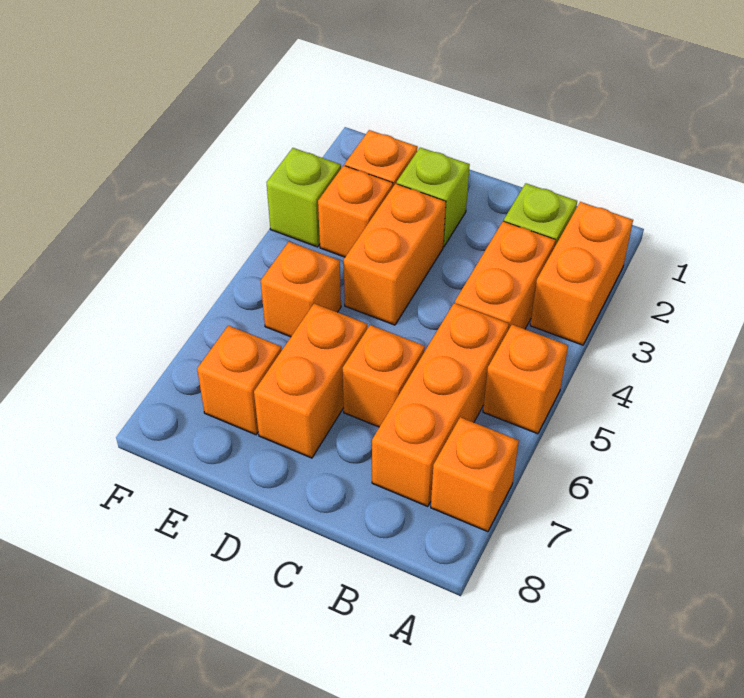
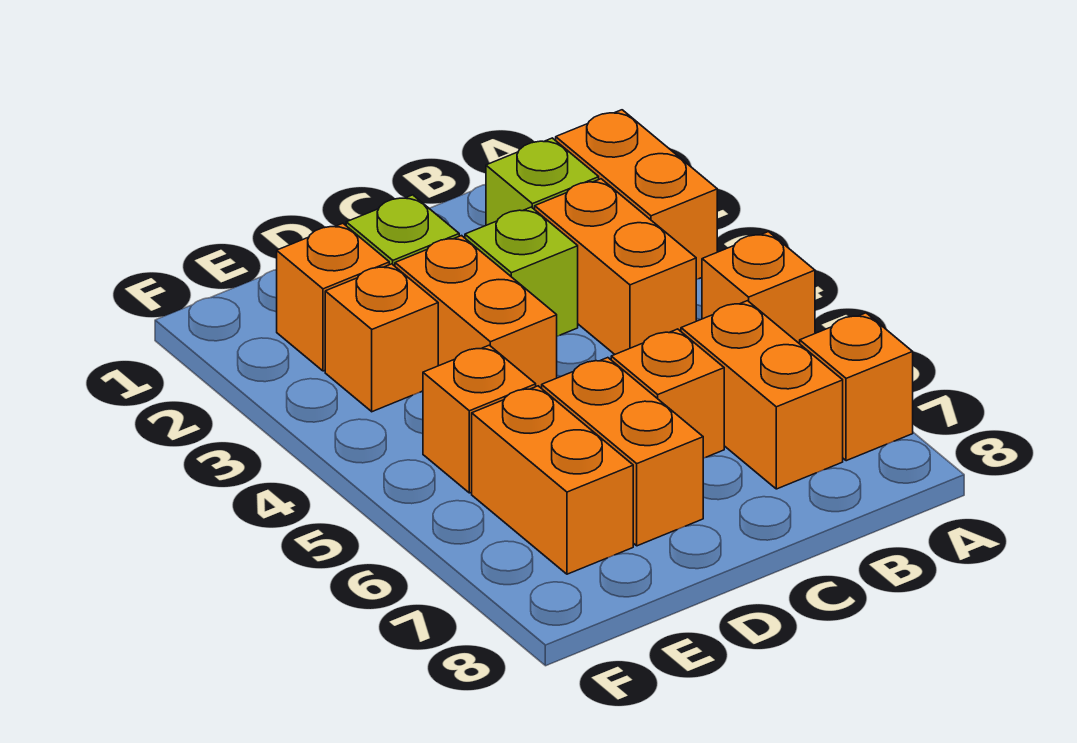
orange brick B5:B7 level 1 -> orange brick B6:B7 level 1
orange brick E7 level 1 -> orange brick E6:E7 level 1
lime brick F3 level 1 -> lime brick C3 level 1

